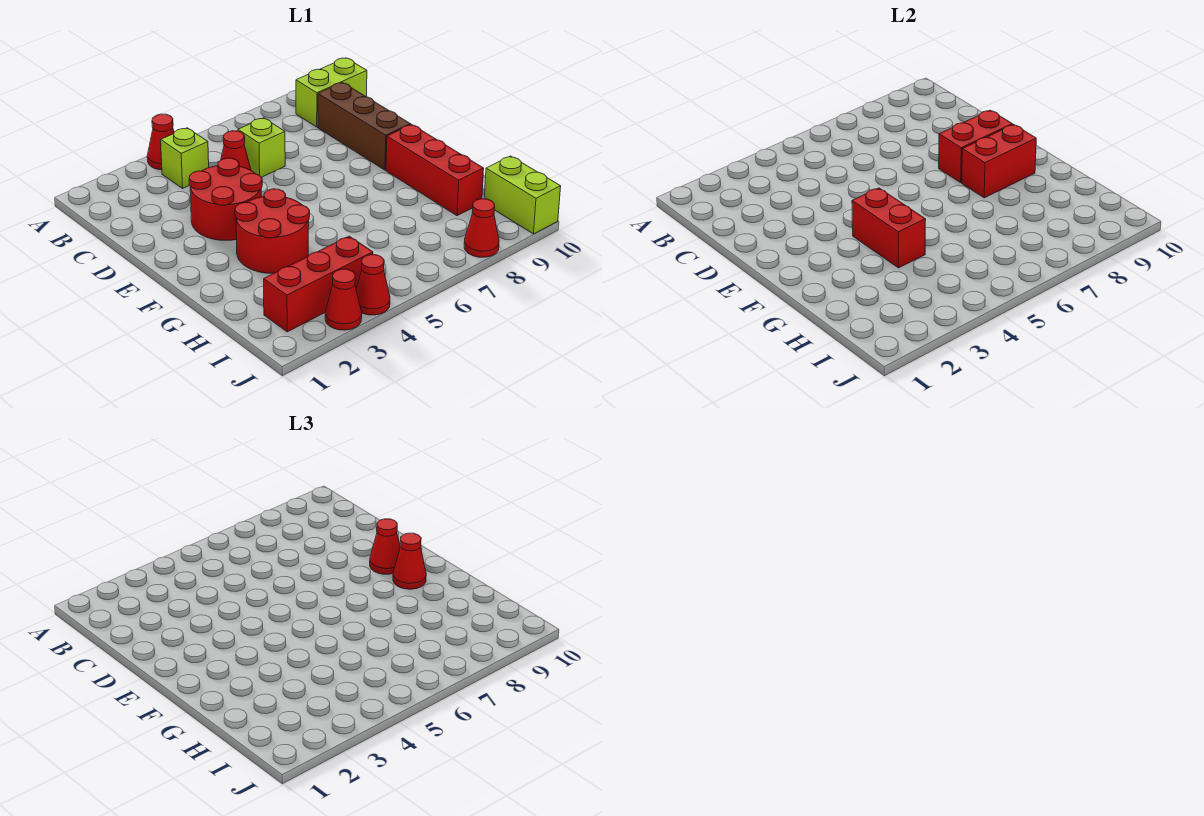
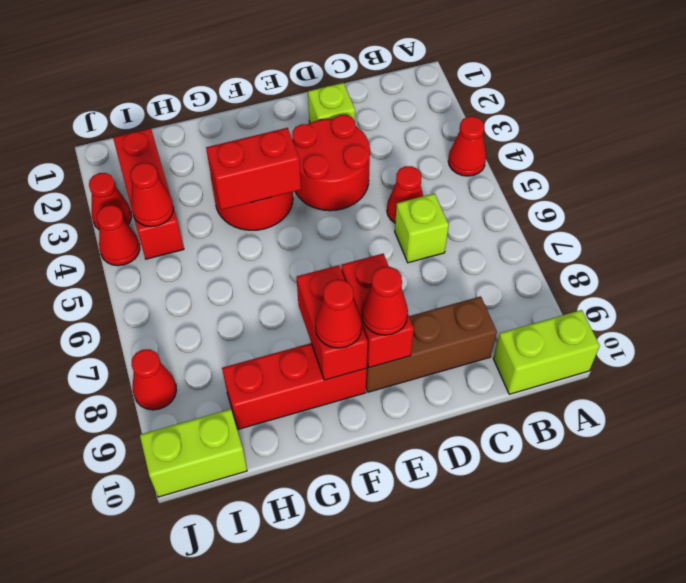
lime brick B4 level 1 -> lime brick D2 level 1
lime brick B9:B10 level 1 -> lime brick A10:B10 level 1
none -> red cone I4 level 2

